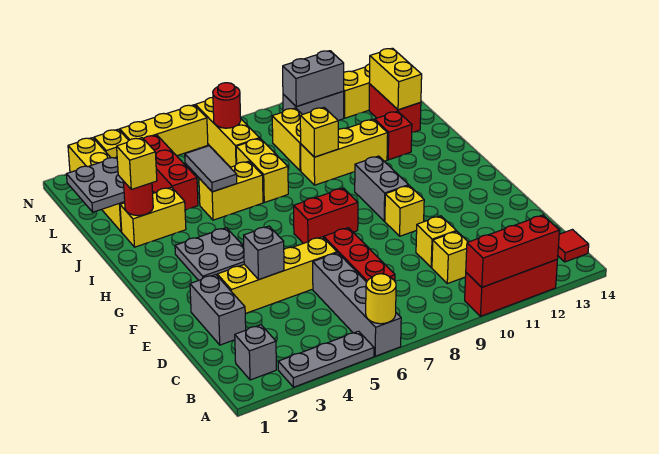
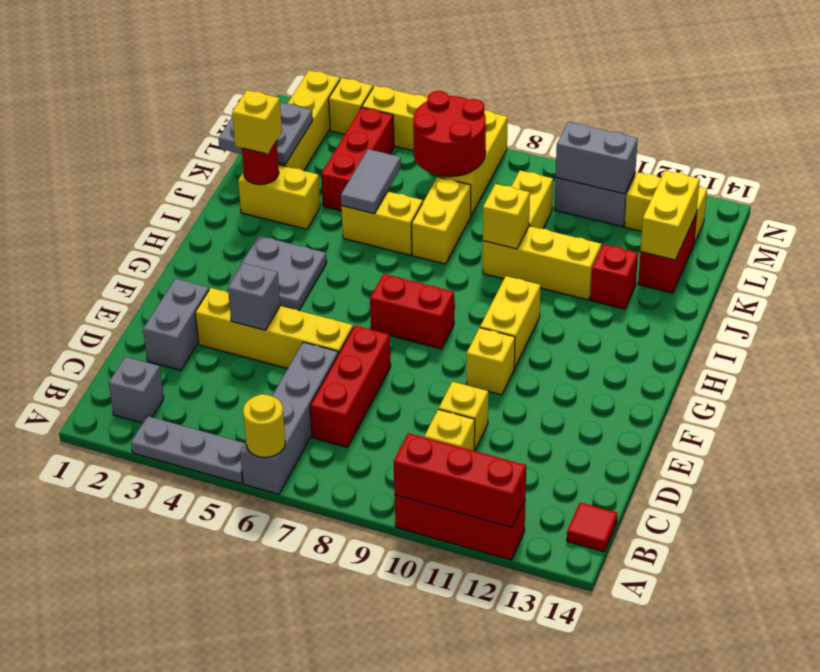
grey brick G10:H10 level 1 -> yellow brick G10:H10 level 1
red round brick M7 level 2 -> red round brick L6:M7 level 2

